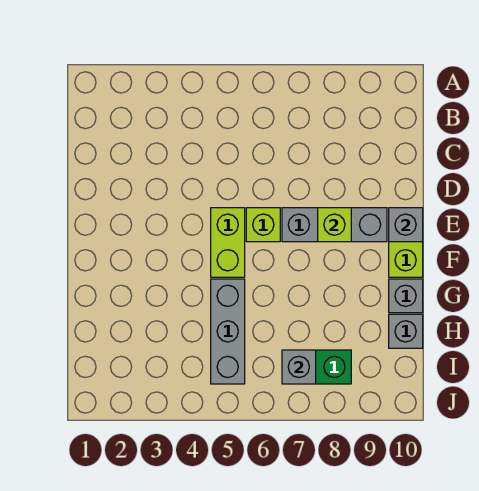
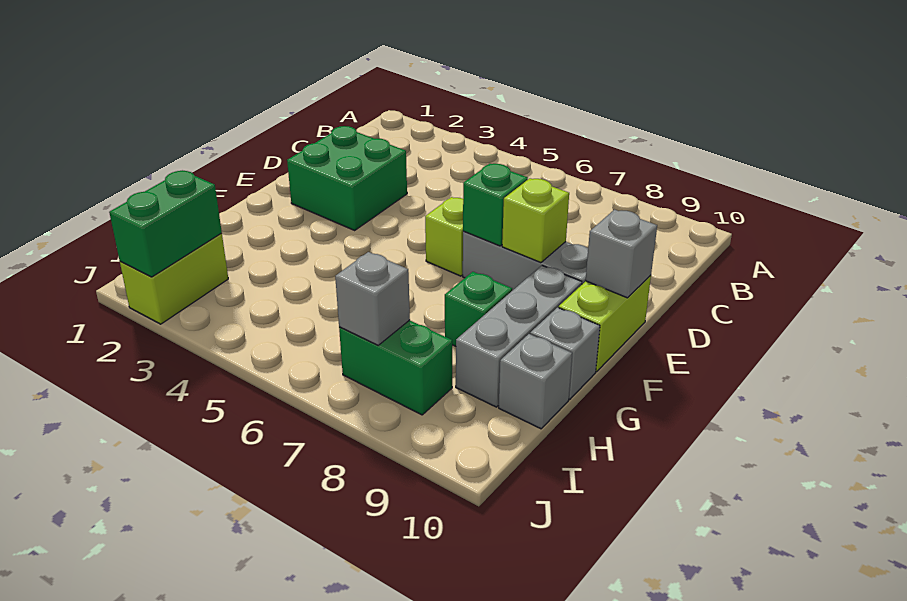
none -> green brick D2:E3 level 1
lime brick E5:F5 level 1 -> lime brick I2:J2 level 1
none -> green brick E7 level 2
grey brick G5:I5 level 1 -> grey brick F9:H9 level 1
none -> green brick G8 level 1
none -> green brick I2:J2 level 2

